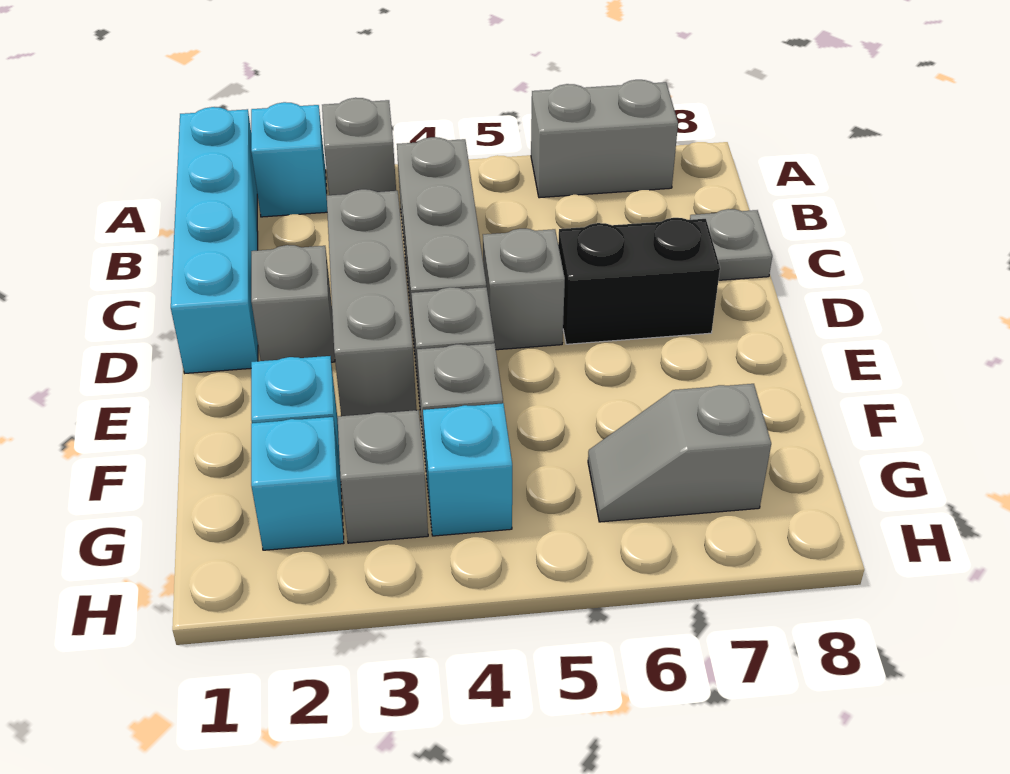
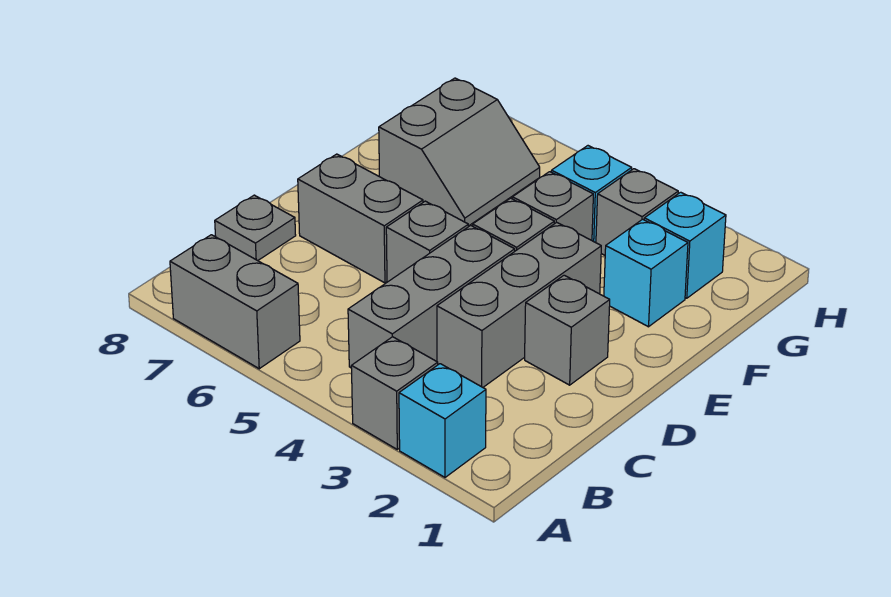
cyan brick A1:D1 level 1 -> none
black brick D6:D7 level 1 -> grey brick D6:D7 level 1
grey slope G6:G7 level 1 top 7 -> grey slope F6:G7 level 1 top 7

